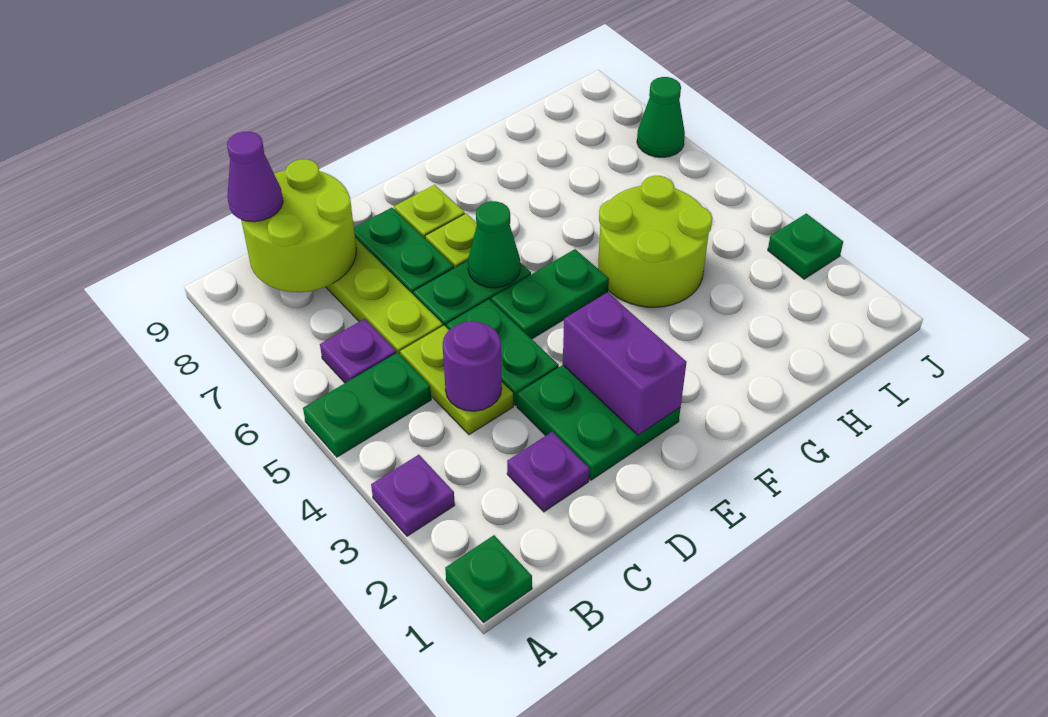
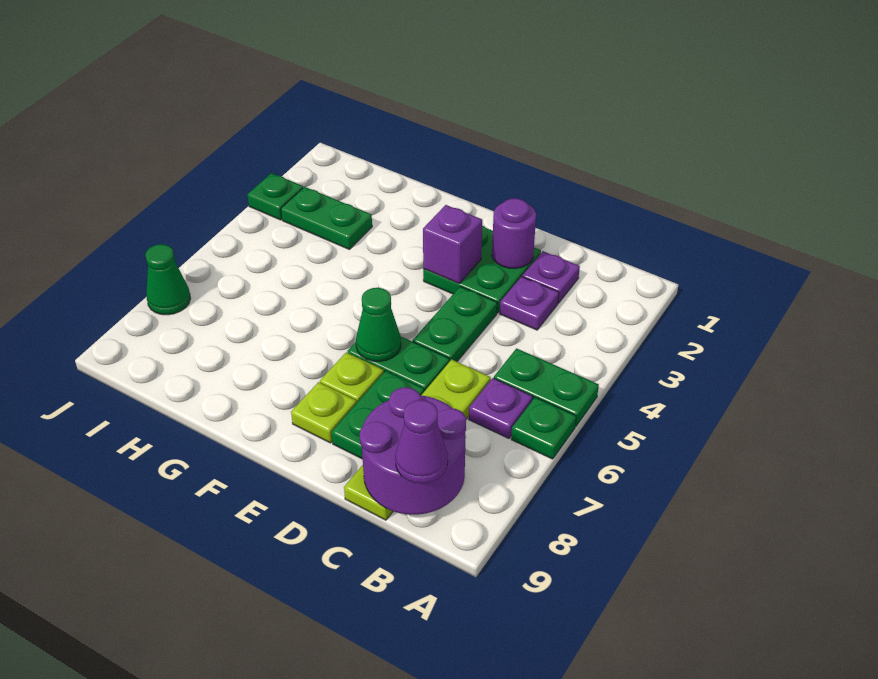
green plate A1 level 1 -> green plate A6 level 1
purple plate A3 level 1 -> purple plate C3 level 1
lime round brick B8:C9 level 2 -> purple round brick B8:C9 level 2
lime plate C4:C5 level 1 -> none
purple round brick C4 level 2 -> purple round brick D2 level 2
purple brick E2:E3 level 2 -> purple brick E3 level 2
green plate E5:F5 level 1 -> green plate H3:I3 level 1
lime round brick G4:H5 level 1 -> none

